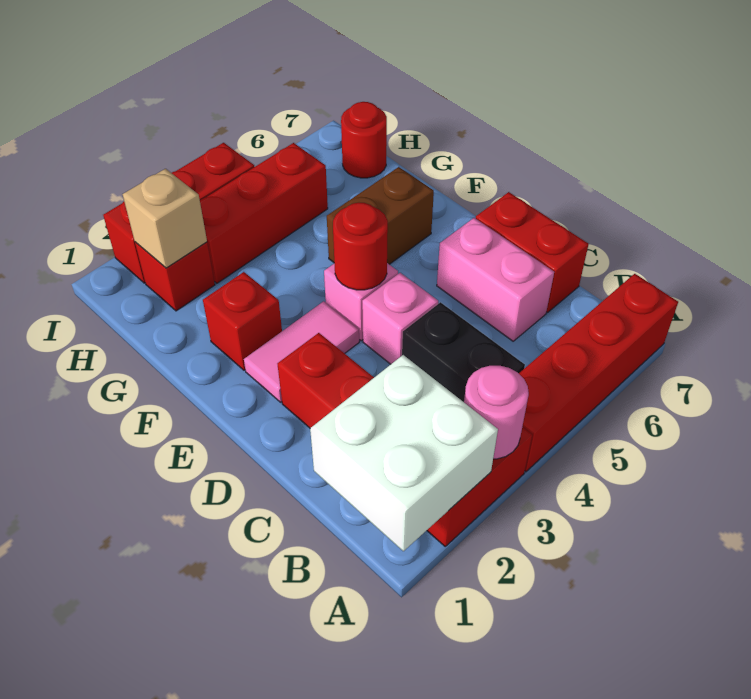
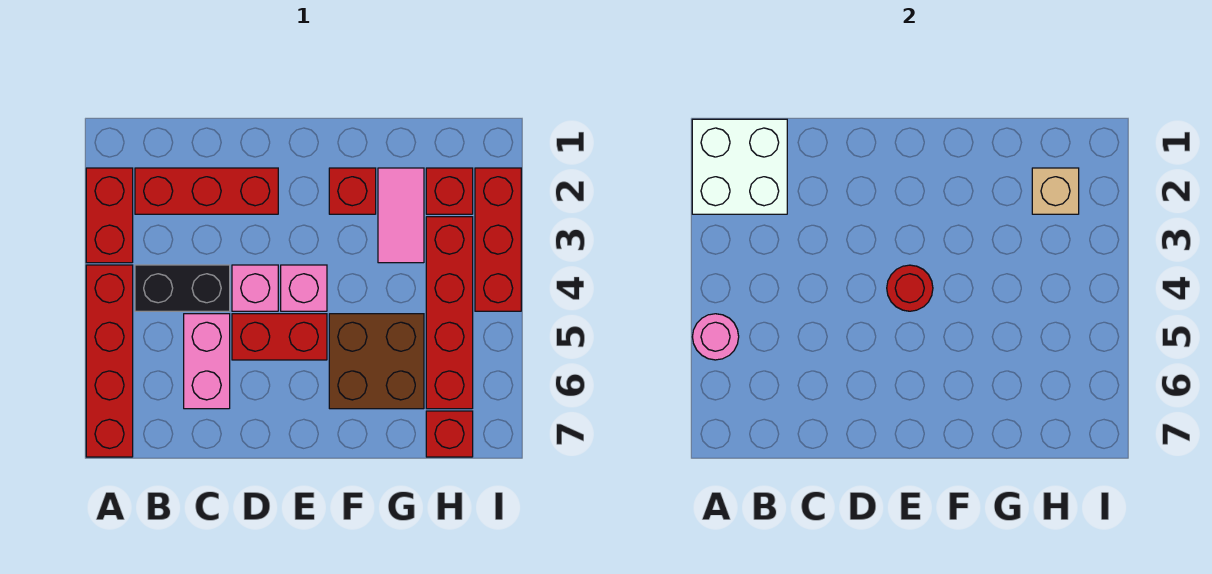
pink round brick A3 level 2 -> pink round brick A5 level 2
pink brick C6:D6 level 1 -> pink brick C5:C6 level 1
red brick C7:D7 level 1 -> red brick D5:E5 level 1
pink tile E2:E3 level 1 -> pink tile G2:G3 level 1
brown brick F5:F6 level 1 -> brown brick F5:G6 level 1
red brick H3:H5 level 1 -> red brick H3:H6 level 1
red round brick H7 level 1 -> red brick H7 level 1

